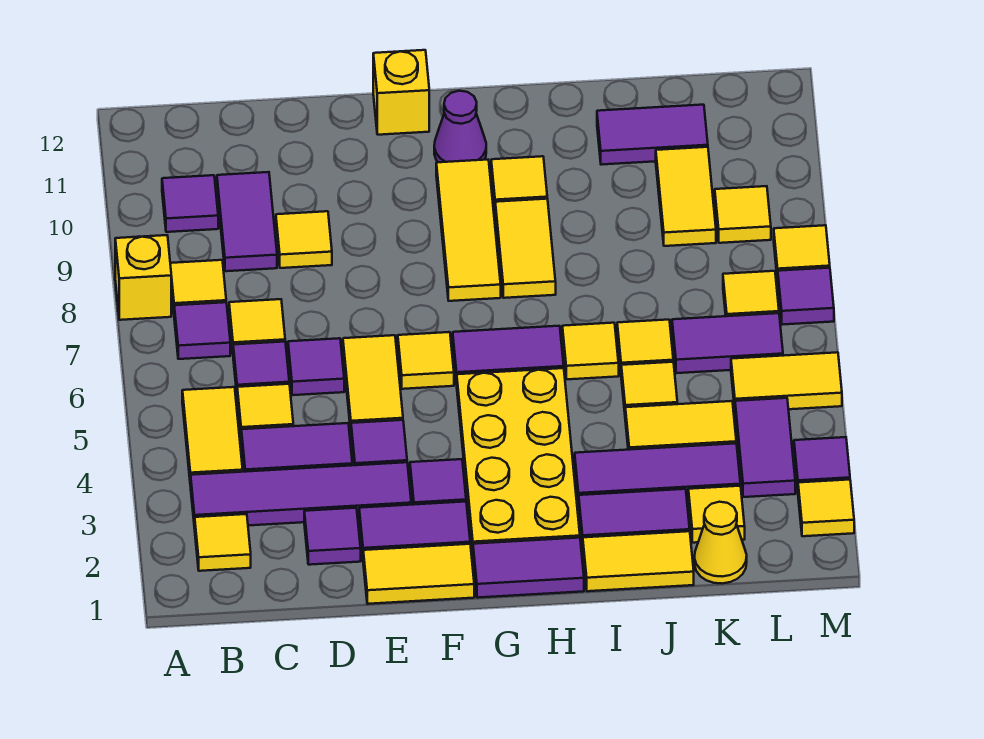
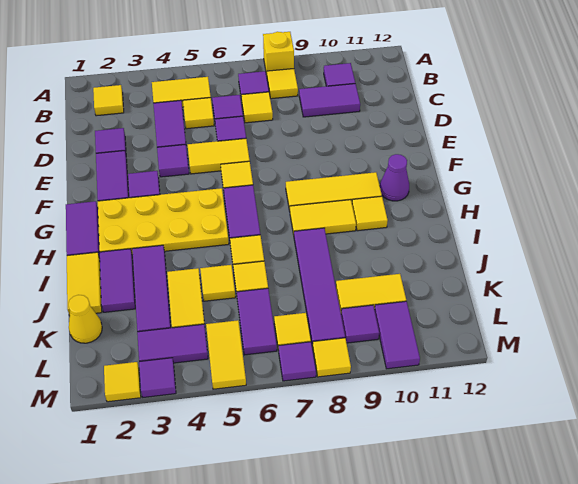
purple tile B3:E3 level 1 -> purple tile I8:L8 level 1
yellow tile D9 level 1 -> none
yellow tile E1:F1 level 1 -> none
yellow brick F12 level 1 -> none
purple tile J11:K11 level 1 -> purple tile L10:M10 level 1
yellow tile K2 level 1 -> none
yellow tile L9 level 1 -> purple tile L9 level 1

